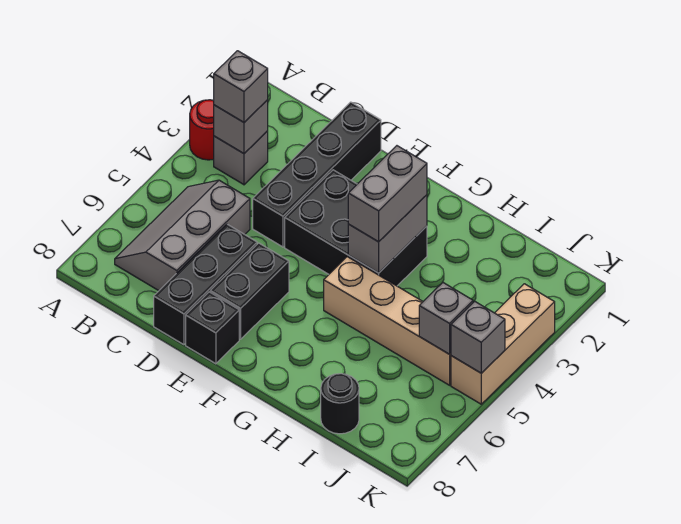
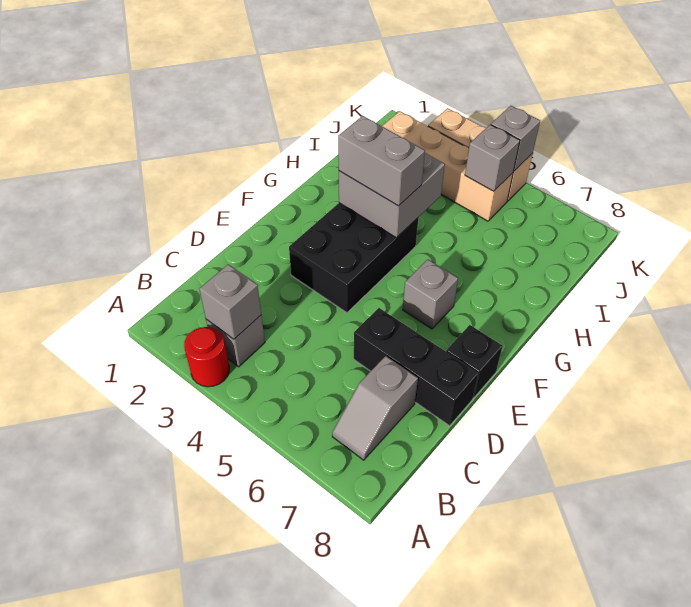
grey brick B3 level 3 -> grey brick F6 level 1
grey slope B5:C7 level 1 top C -> grey slope B7:C7 level 1 top C
black brick D1:D4 level 1 -> none
black brick E6:E7 level 1 -> none
grey brick G3:G4 level 2 -> grey brick G3:H4 level 2
tan brick G5:J5 level 1 -> tan brick J2:J5 level 1
black round brick I8 level 1 -> none

